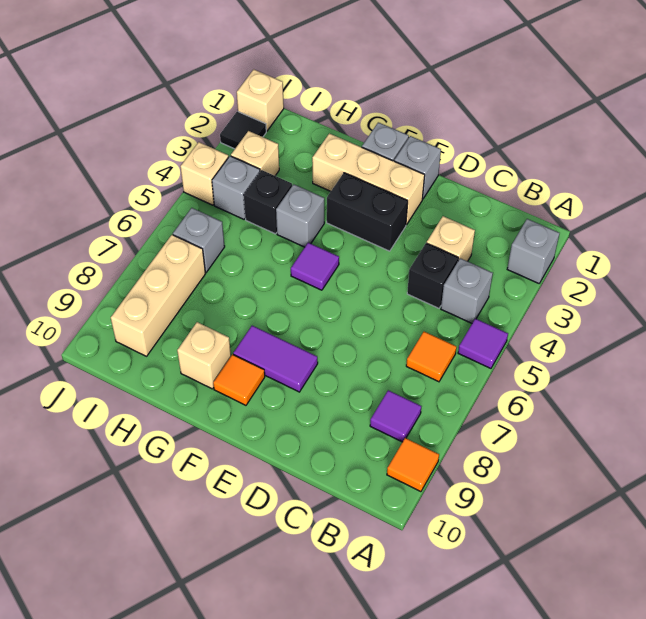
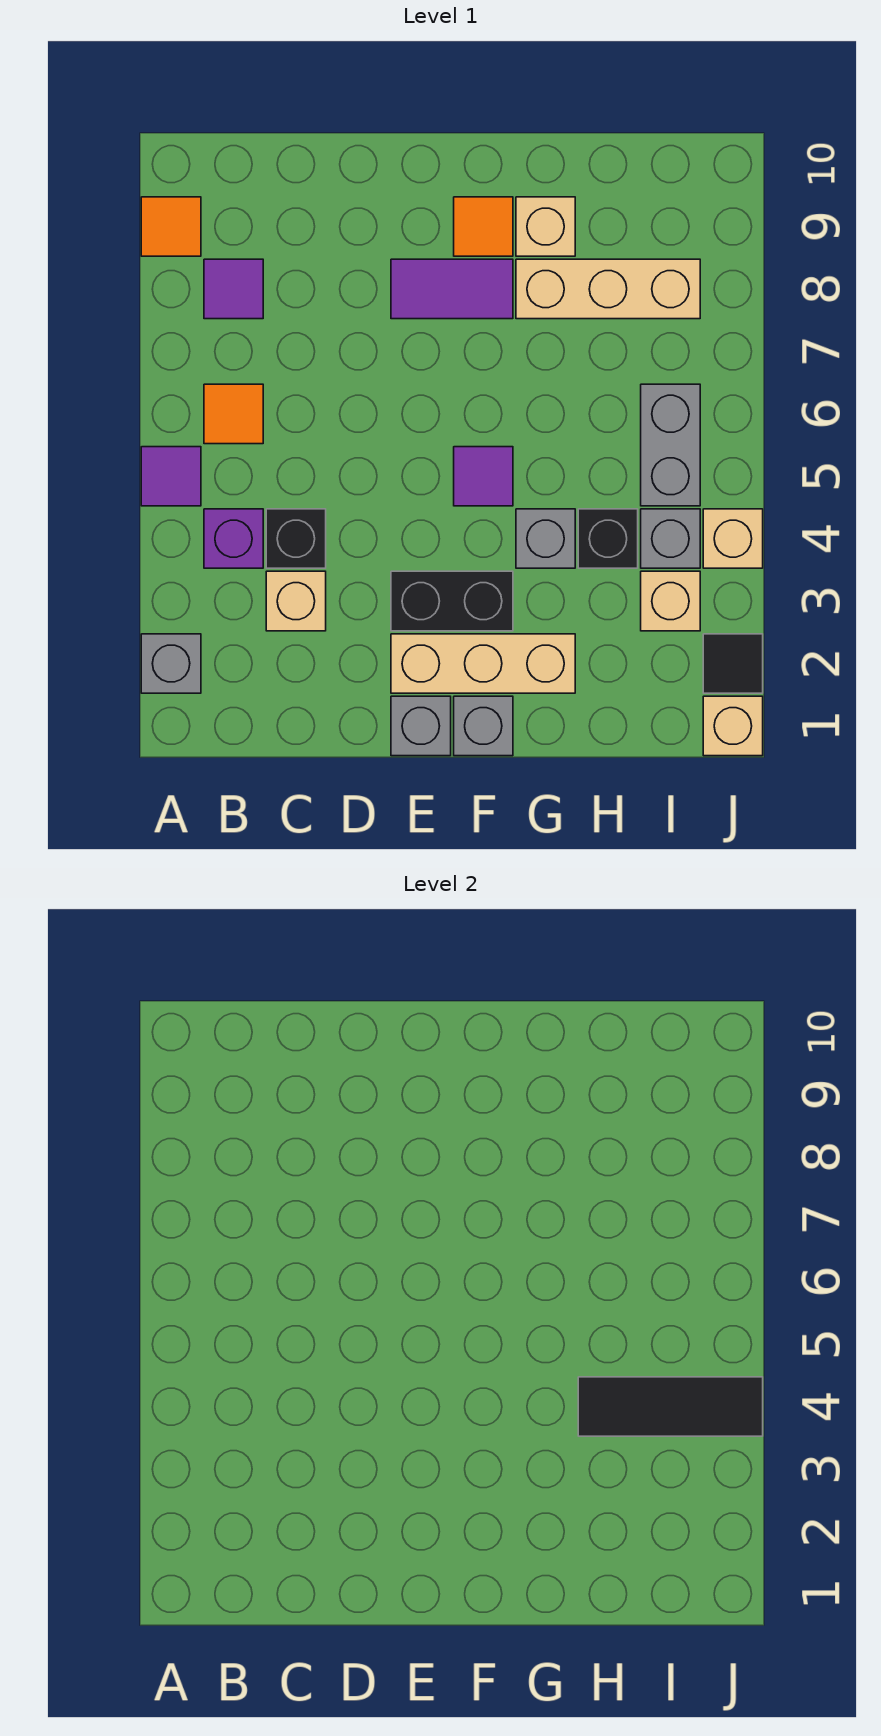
grey brick B4 level 1 -> purple brick B4 level 1
none -> black tile H4:J4 level 2
grey brick I6 level 1 -> grey brick I5:I6 level 1
tan brick I7:I9 level 1 -> tan brick G8:I8 level 1

